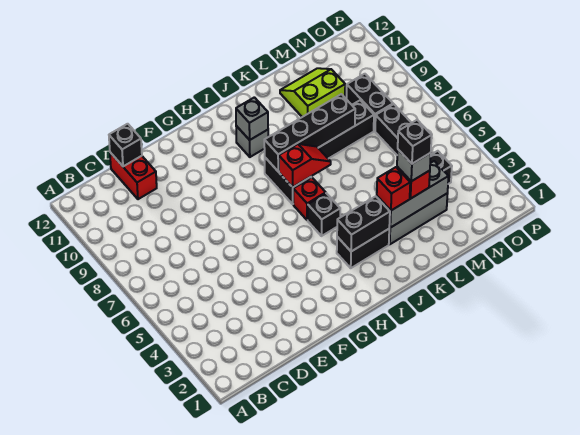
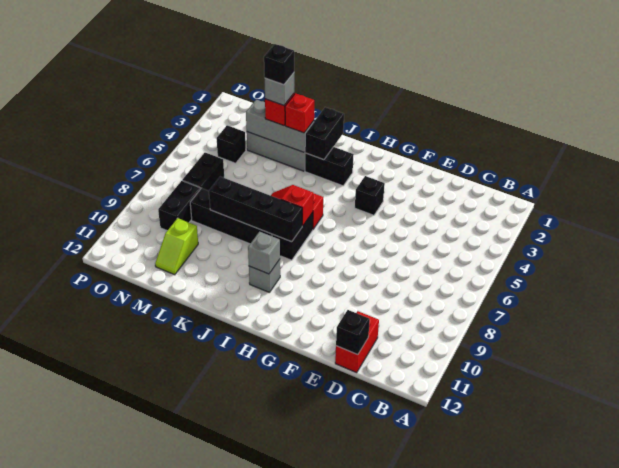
black brick I3:J3 level 2 -> black brick J2:J3 level 2
black brick I5 level 1 -> black brick G4 level 1
lime slope L10:M11 level 1 top 10 -> lime slope M10:M11 level 1 top 10

